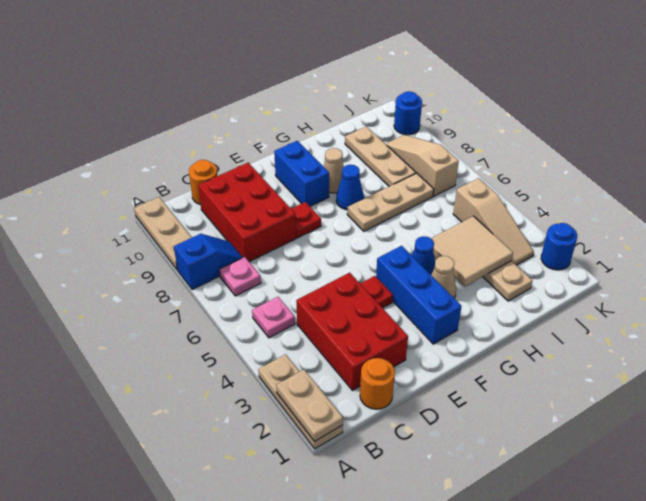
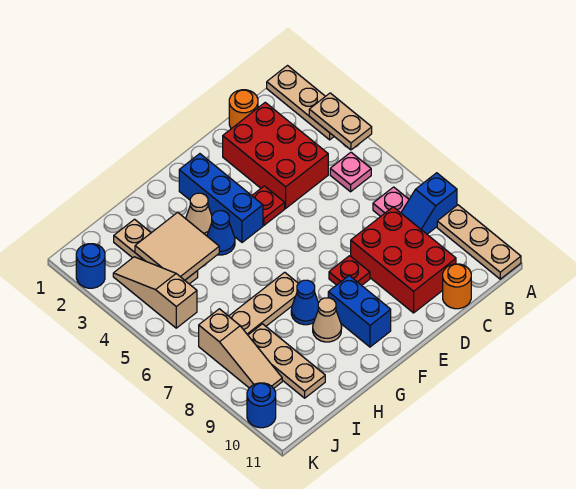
tan plate A1:A2 level 2 -> tan plate A3:A4 level 2

